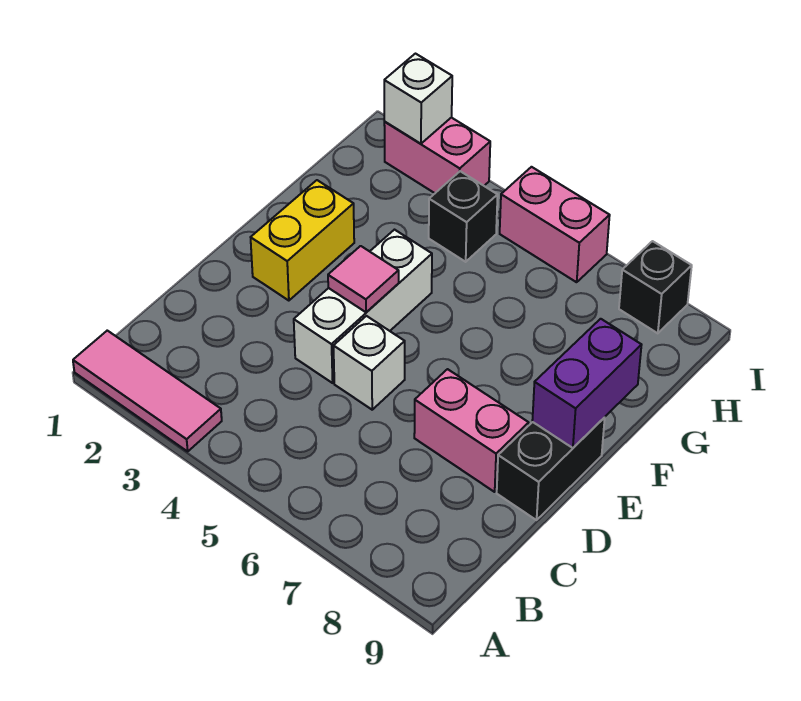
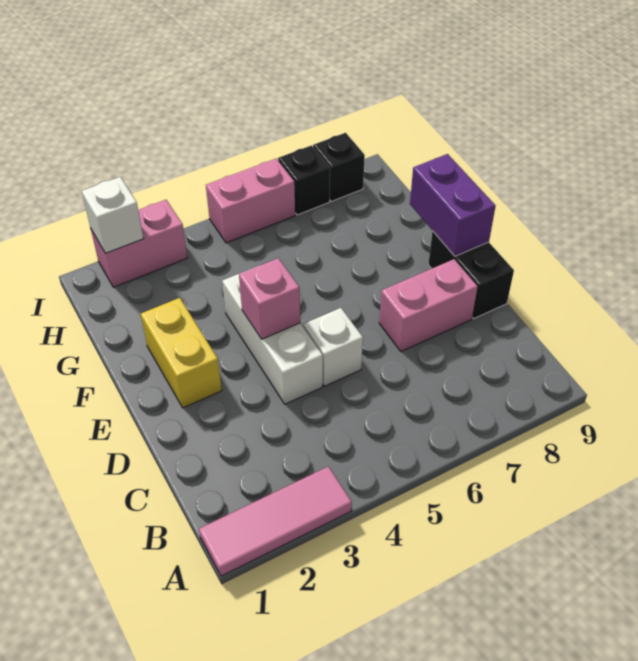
pink tile E4 level 2 -> pink brick E4 level 2
black brick H4 level 1 -> black brick I7 level 1

